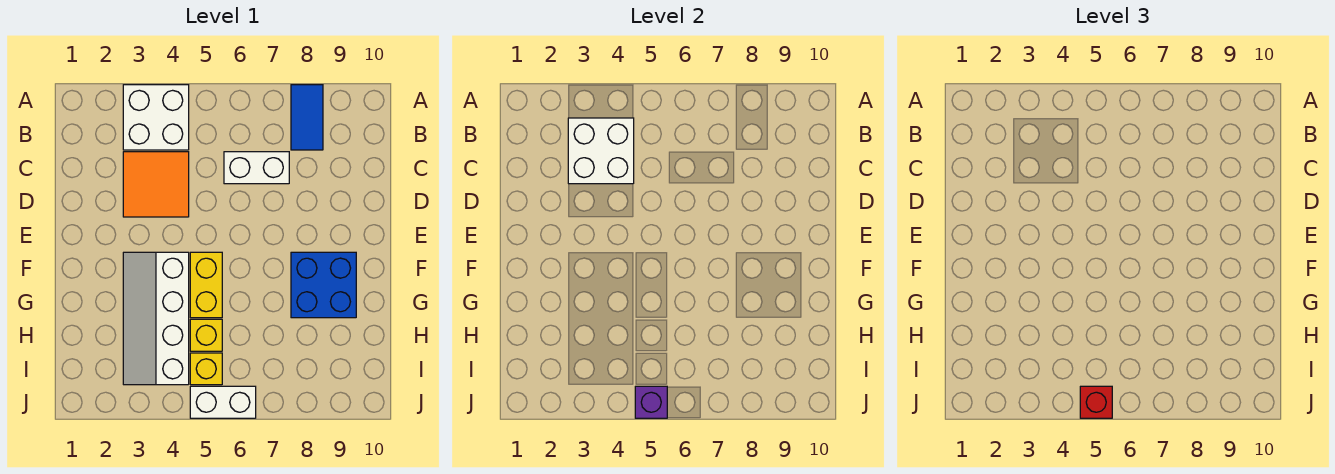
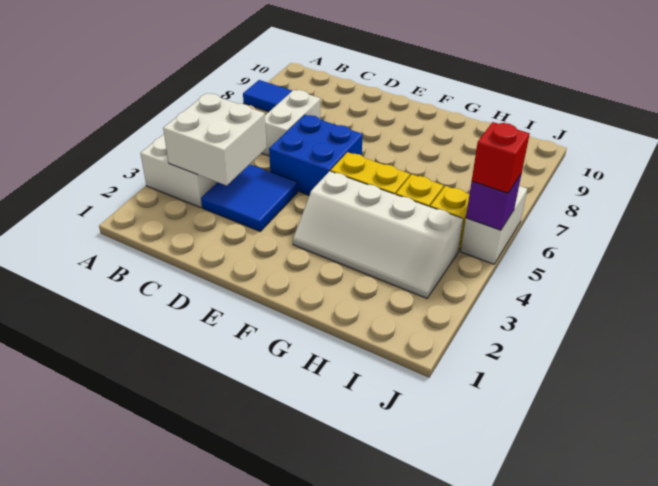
orange tile C3:D4 level 1 -> blue tile C3:D4 level 1
blue brick F8:G9 level 1 -> blue brick D5:E6 level 1

